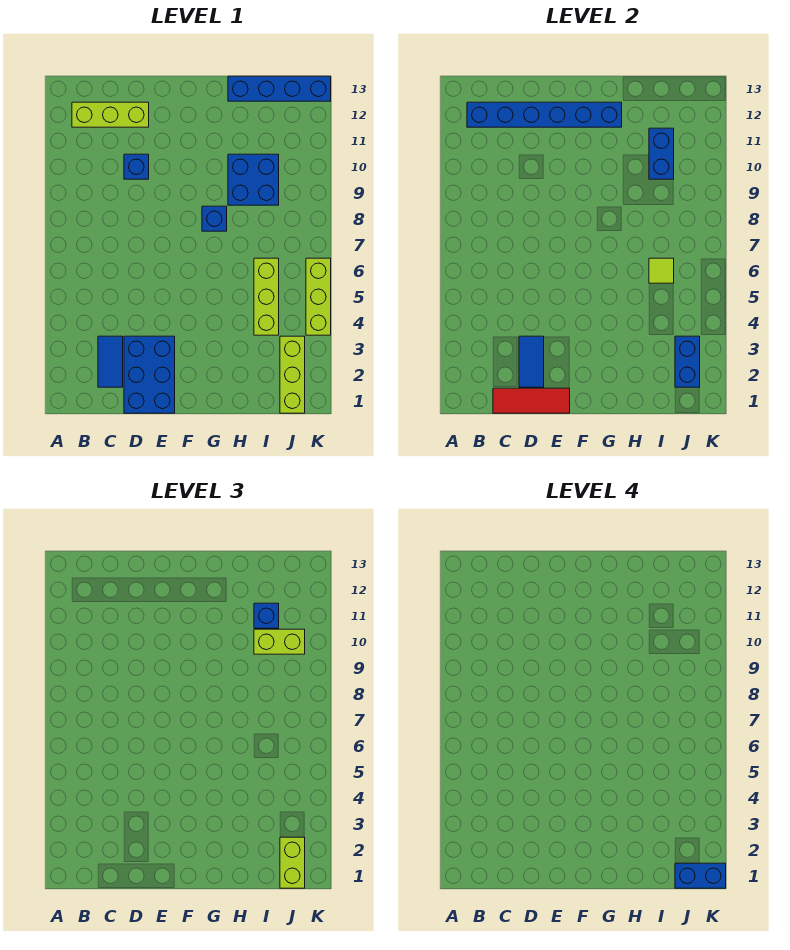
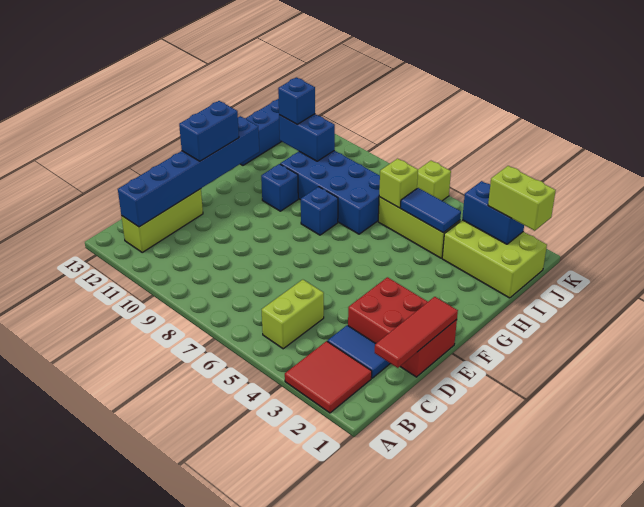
none -> red tile A2:B3 level 1
blue brick D1:E3 level 1 -> red brick D1:E3 level 1
blue tile D2:D3 level 2 -> blue tile I4:I5 level 2
blue brick D10 level 1 -> blue brick G10 level 1
blue brick H9:I10 level 1 -> blue brick H7:I10 level 1
lime tile I6 level 2 -> lime brick I6 level 2
lime brick I10:J10 level 3 -> lime brick B5:C5 level 1
lime brick J1:J3 level 1 -> lime brick I1:J3 level 1
blue brick J1:K1 level 4 -> blue brick E12:F12 level 3
lime brick K4:K6 level 1 -> lime brick K6 level 1

